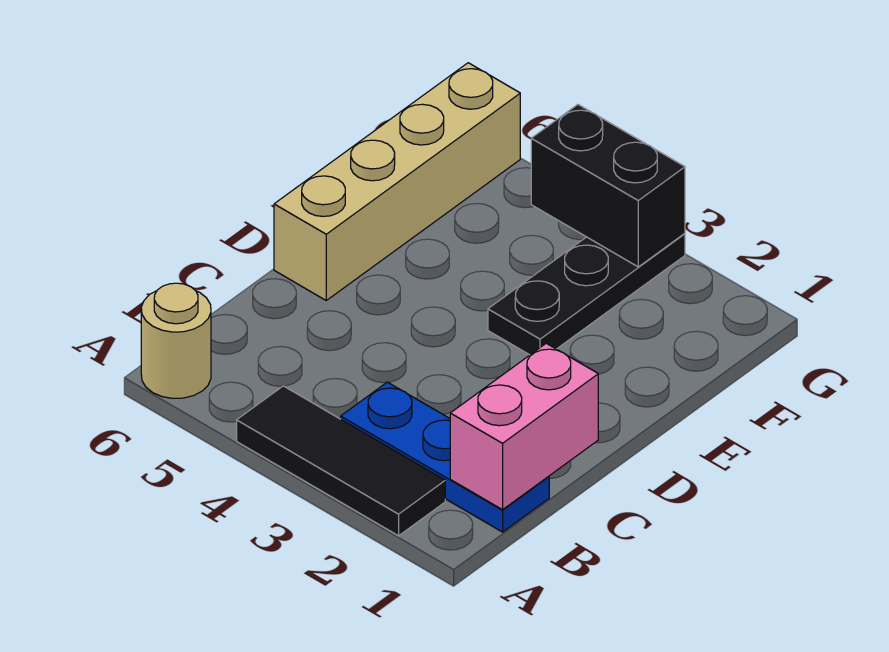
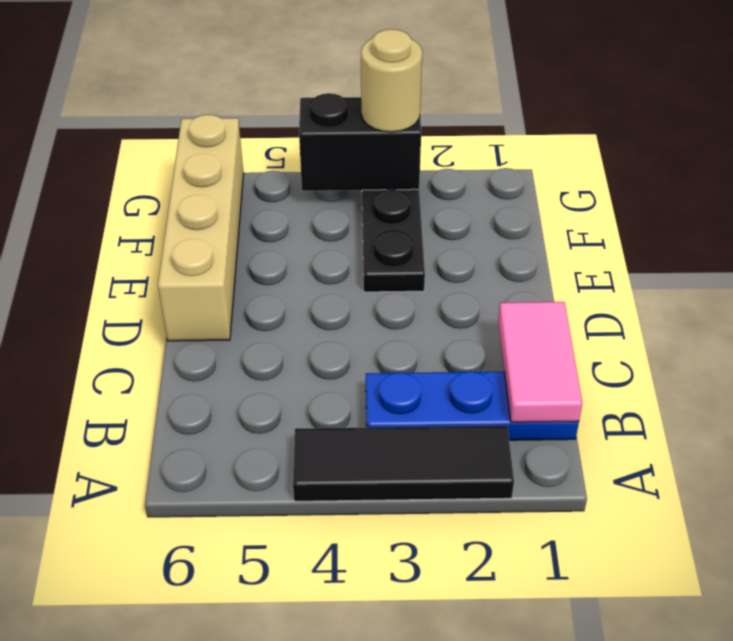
tan round brick A6 level 1 -> tan round brick G3 level 3
pink brick B1:C1 level 2 -> pink tile B1:C1 level 2

